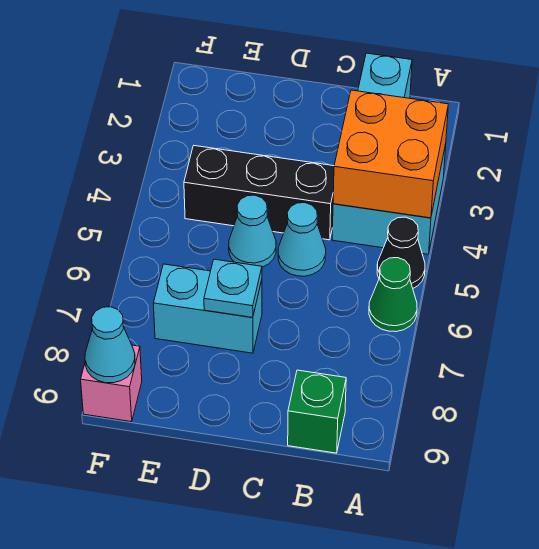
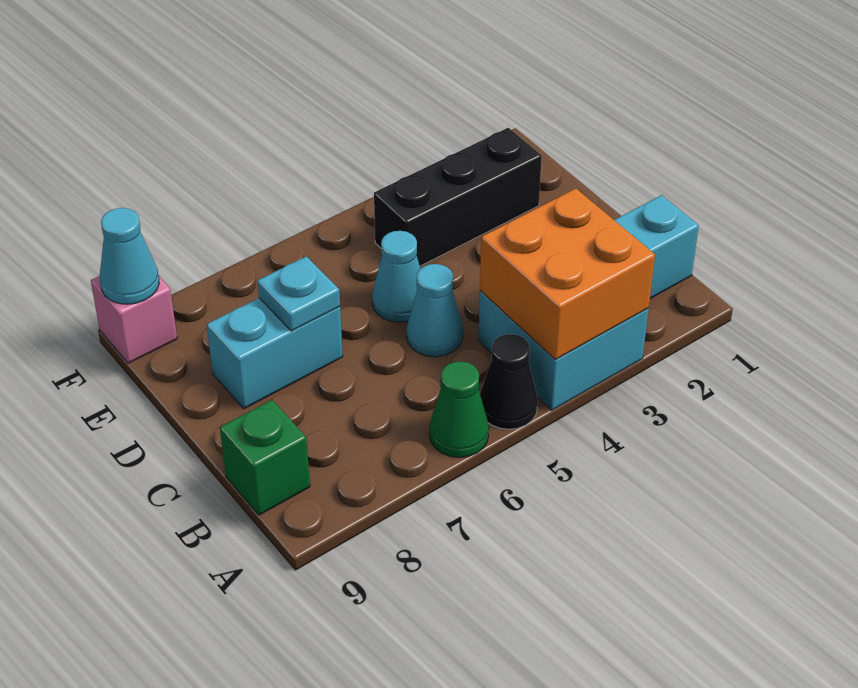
black brick C4:E4 level 1 -> black brick E2:E4 level 1
cyan brick D7:E7 level 1 -> cyan brick D7:D8 level 1

